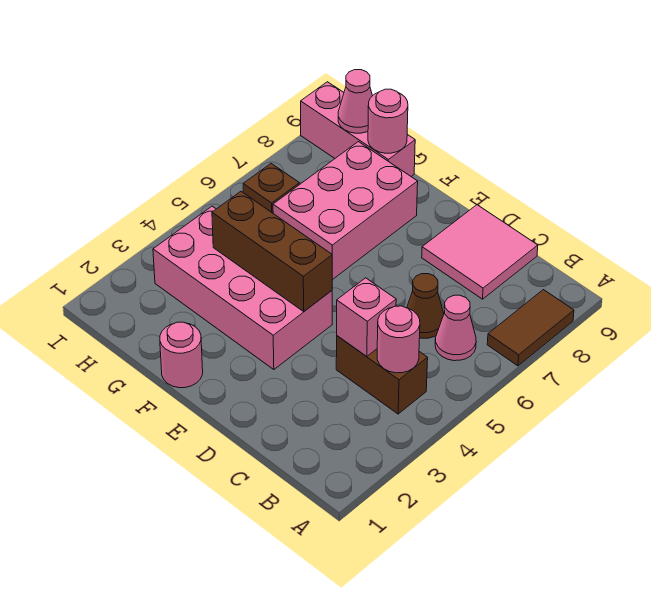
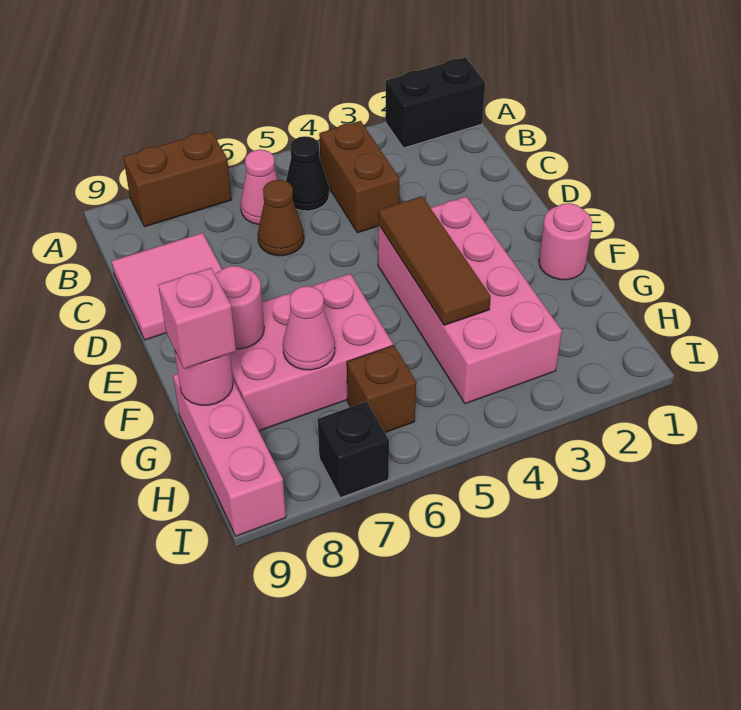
none -> black brick A1:A2 level 1
brown tile A7:A8 level 1 -> brown brick A7:A8 level 1
pink round brick B4 level 2 -> pink round brick F8 level 2
none -> black cone B5 level 1
pink brick C4 level 2 -> pink brick G9 level 3
brown brick E4:G4 level 2 -> brown tile E4:G4 level 2
pink cone H9 level 2 -> pink cone G7 level 2
none -> black brick I7 level 1

